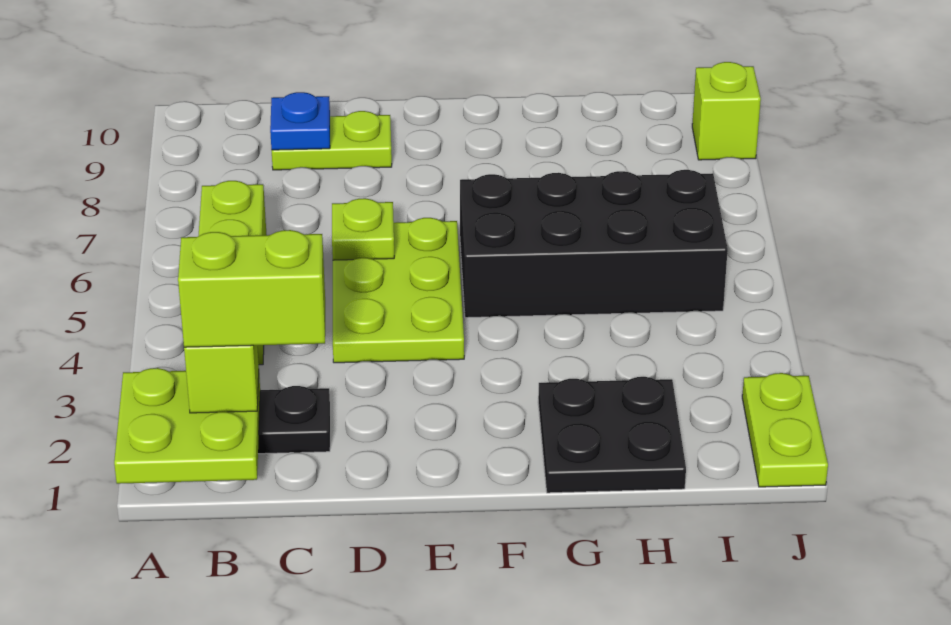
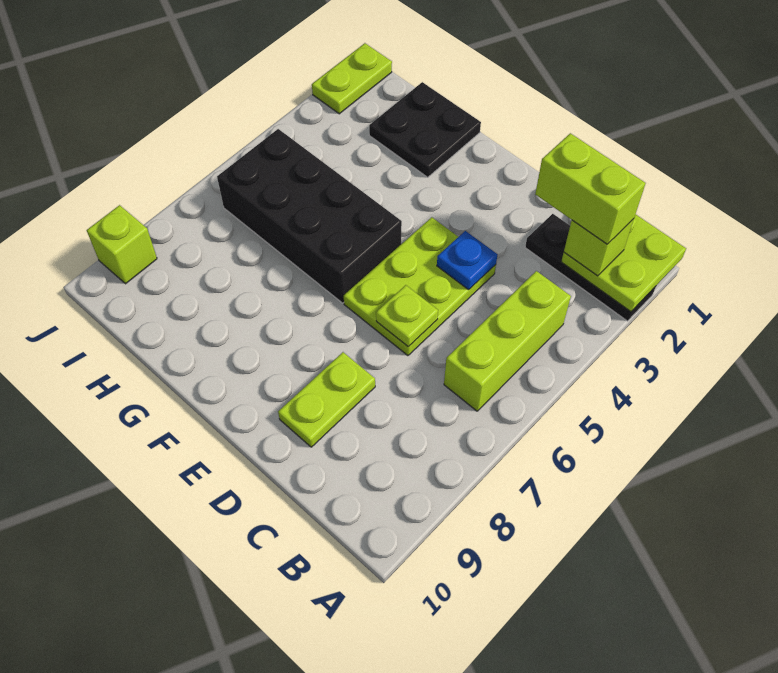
lime plate C9:D9 level 1 -> lime plate D8:D9 level 1
blue plate C9 level 2 -> blue plate D4 level 2

